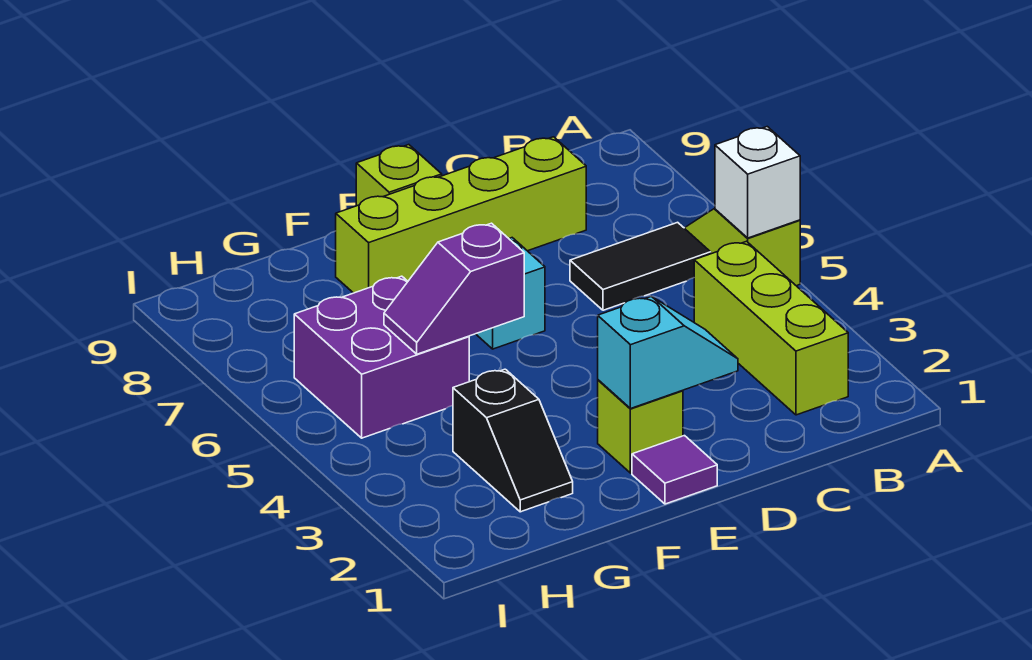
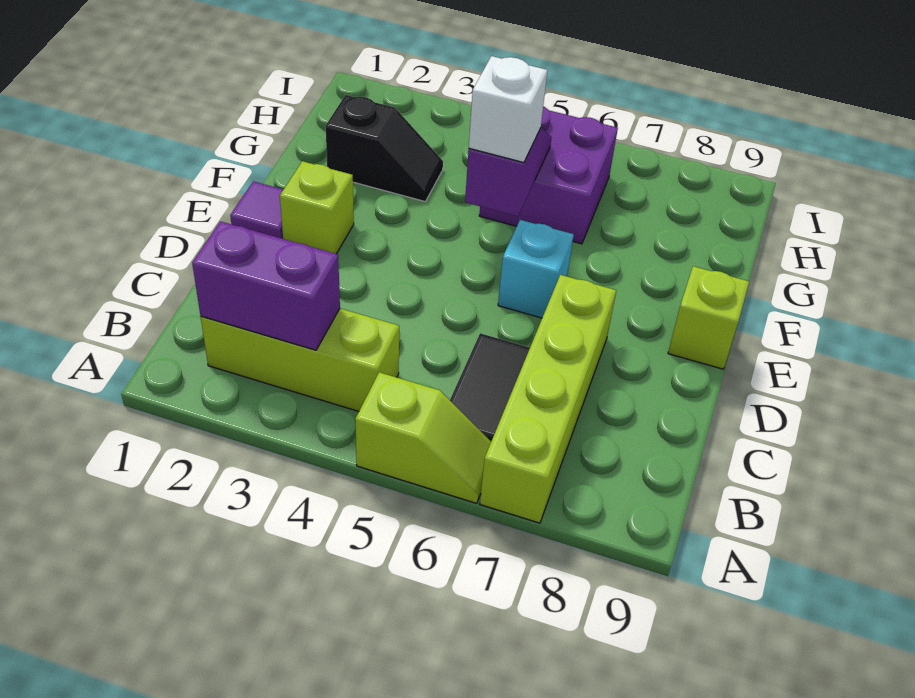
white brick A5 level 2 -> white brick F5 level 3
none -> purple brick B2:B3 level 2
lime brick C8:F8 level 1 -> lime brick A7:D7 level 1
cyan slope D2:E2 level 2 top E -> none
black slope G2:G3 level 1 top 3 -> black slope G2:G3 level 1 top 2

